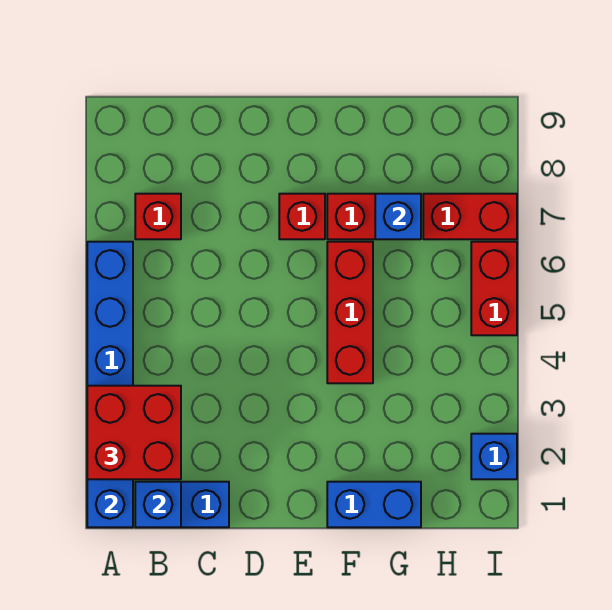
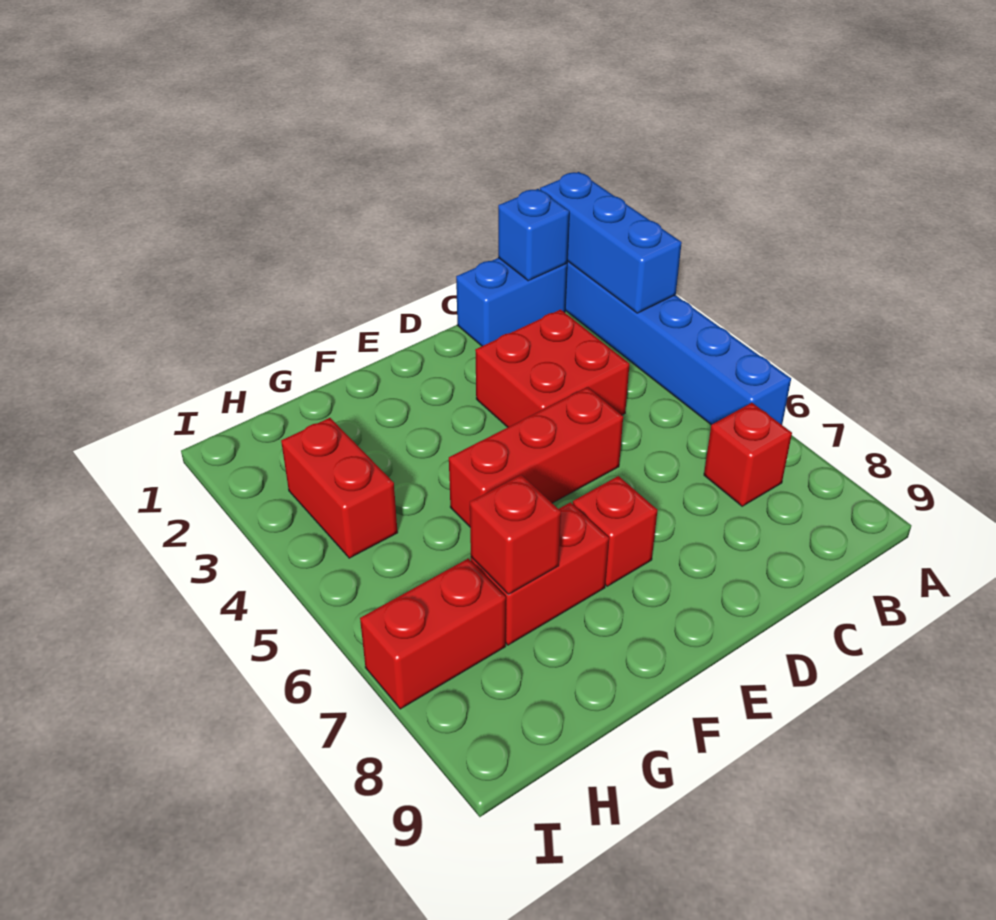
red brick A2:B3 level 3 -> red brick C3:D4 level 1
blue brick F1:G1 level 1 -> none
red brick F4:F6 level 1 -> red brick D5:F5 level 1
blue brick G7 level 2 -> red brick G7 level 2
blue brick I2 level 1 -> none
red brick I5:I6 level 1 -> red brick H3:H4 level 1

